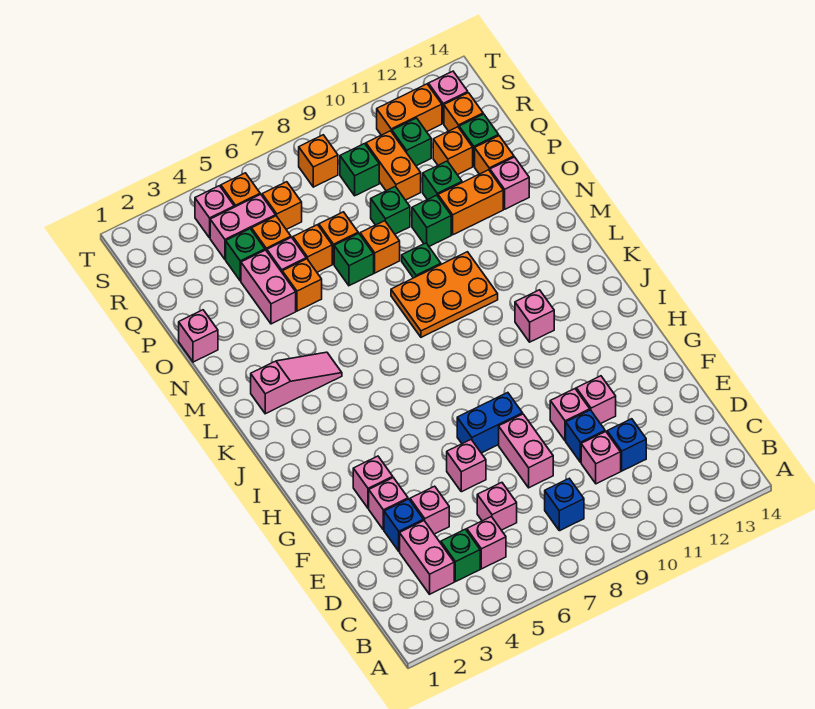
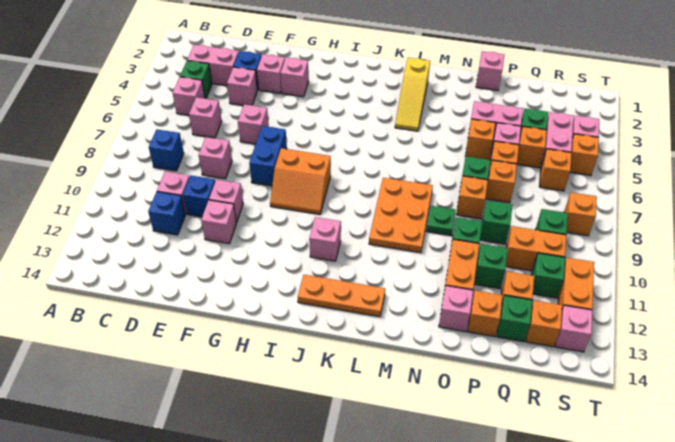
pink brick E8:F8 level 1 -> pink brick E8 level 1
none -> orange slope H8:I9 level 1 top 8
none -> orange plate J13:L13 level 1
pink slope L2:L4 level 1 top 2 -> yellow slope L2:L4 level 1 top 2

